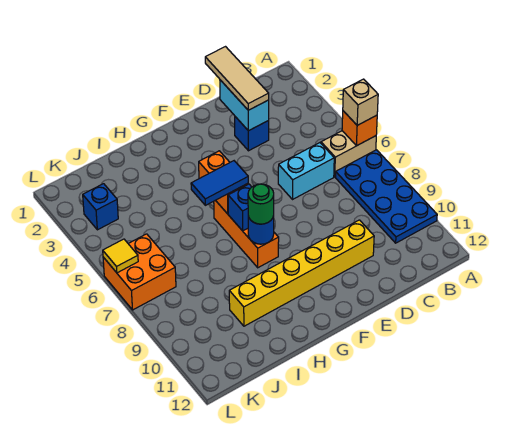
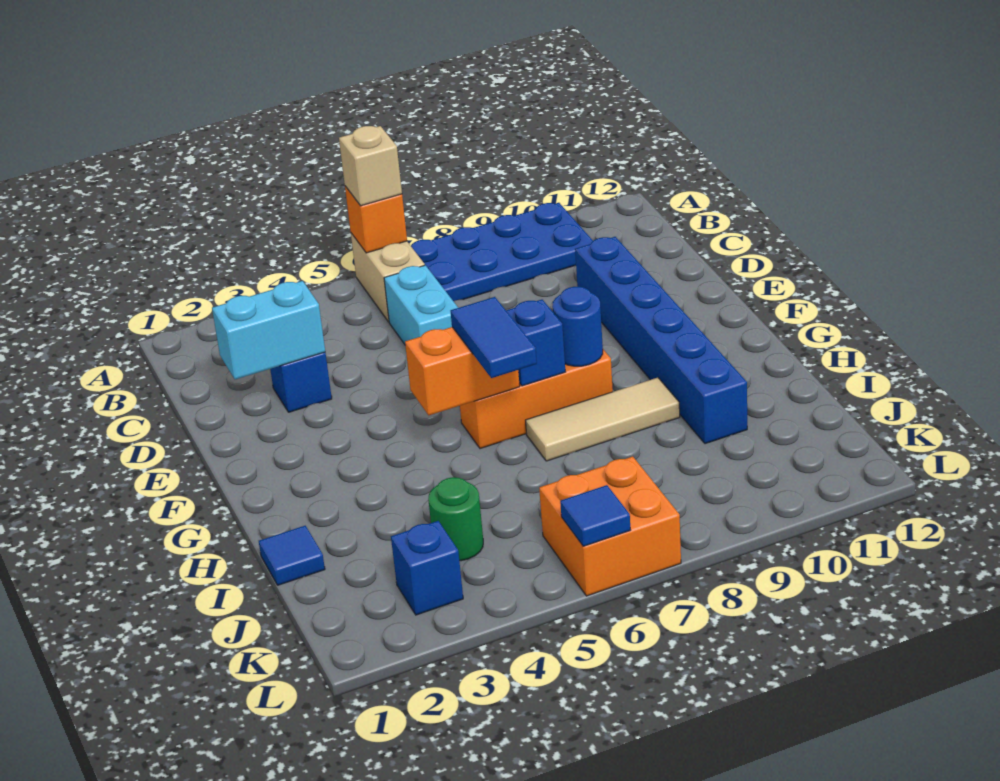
tan tile D1:D3 level 3 -> tan tile H7:H9 level 1
yellow brick D10:I10 level 1 -> blue brick D10:I10 level 1
green round brick G8 level 3 -> green round brick J4 level 1
none -> blue tile I1 level 1
yellow tile L6 level 2 -> blue tile L6 level 2

